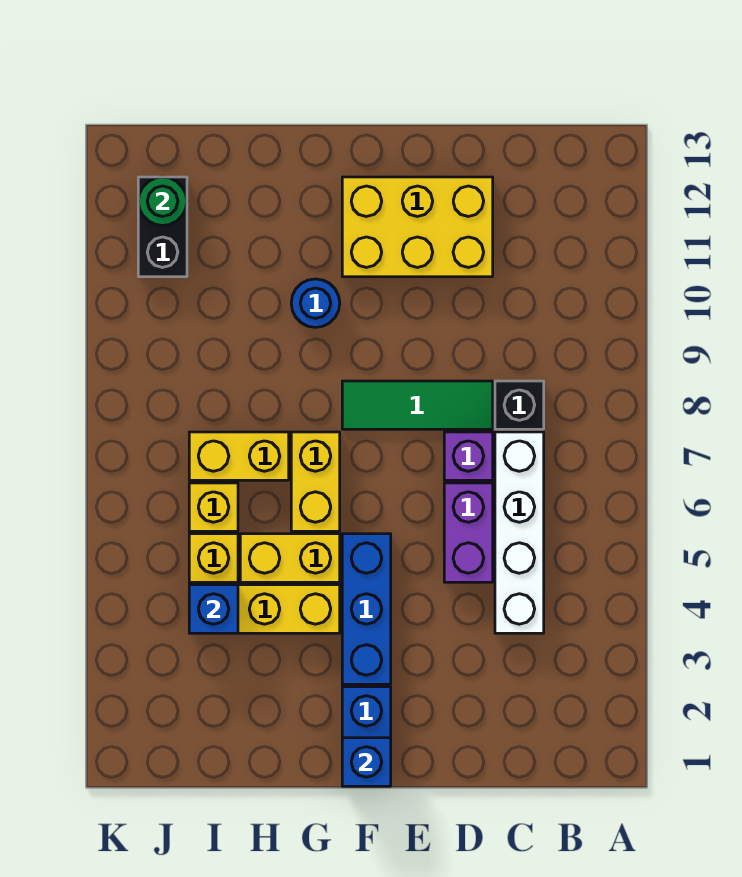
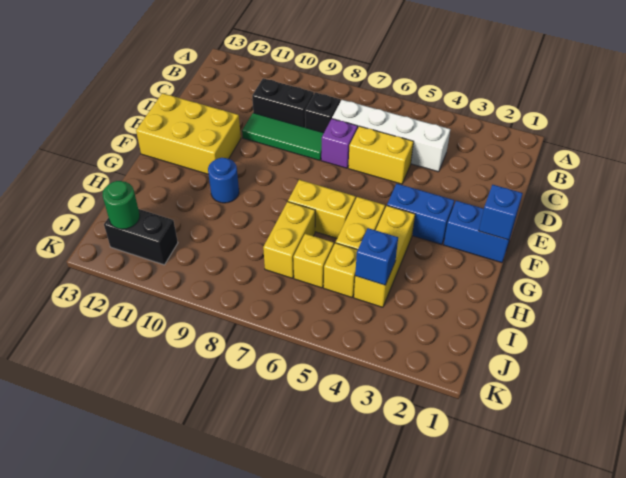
none -> black brick C9:C10 level 1
purple brick D5:D6 level 1 -> yellow brick D5:D6 level 1
green tile D8:F8 level 1 -> green tile D8:D10 level 1
yellow brick D11:F12 level 1 -> yellow brick E11:F13 level 1
blue brick F3:F5 level 1 -> blue brick F3:F4 level 1

